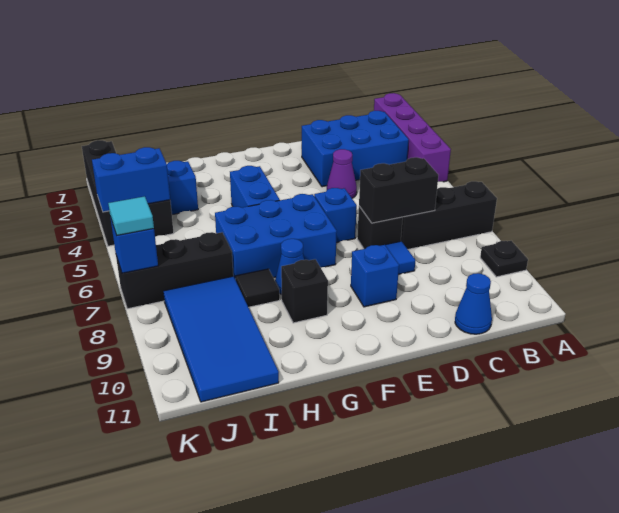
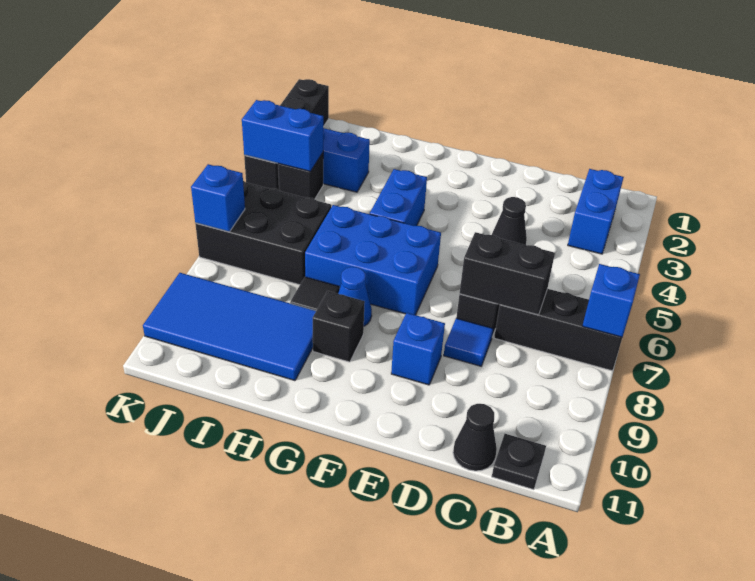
purple brick A1:A4 level 1 -> none
black plate A9 level 1 -> black plate B11 level 1
blue brick B2:D3 level 1 -> blue brick B2:B3 level 1
blue cone C11 level 1 -> black cone C11 level 1
purple cone D4 level 1 -> black cone D4 level 1
blue brick E6 level 1 -> blue brick A7 level 2
black brick I7:K7 level 1 -> black brick I6:K7 level 1
blue tile I8:J11 level 1 -> blue tile H9:K10 level 1
cyan tile K7 level 3 -> none

